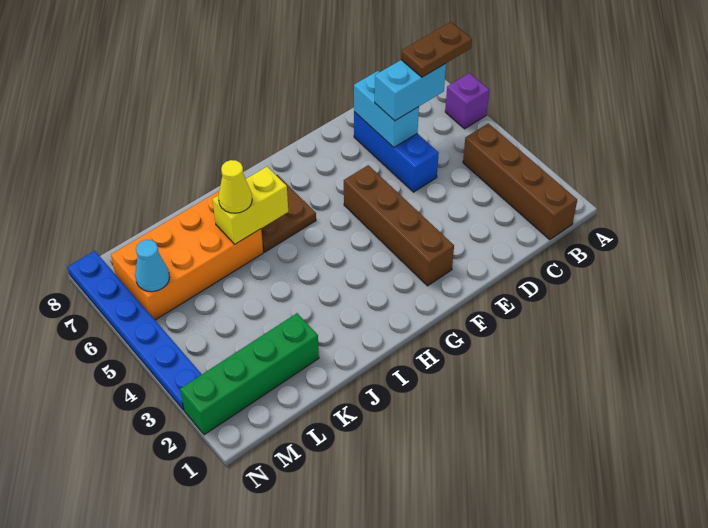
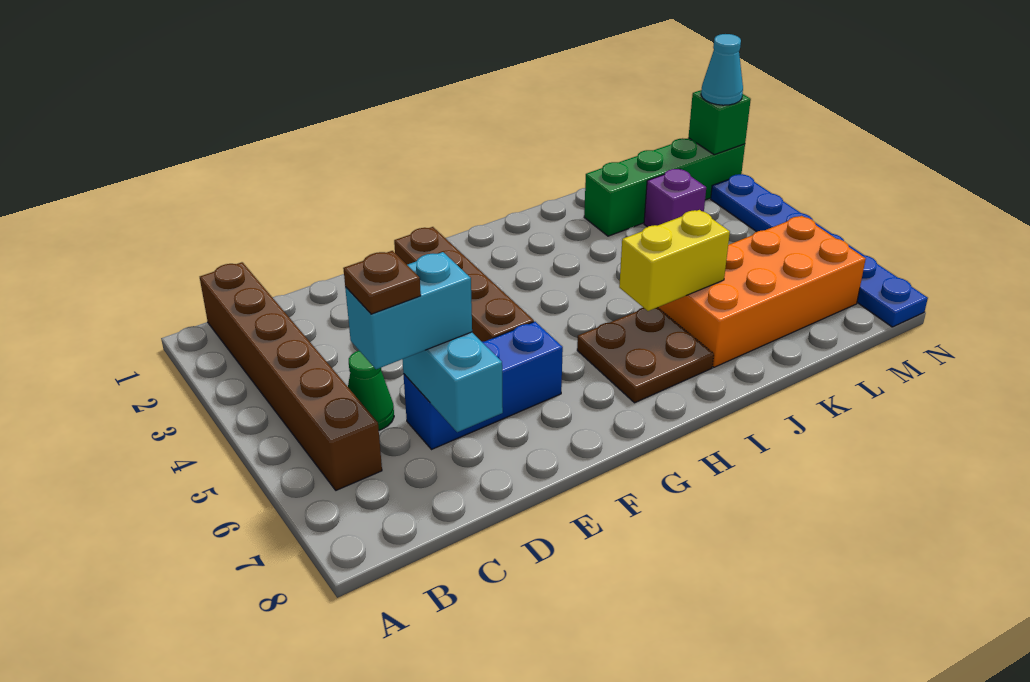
purple brick A6 level 1 -> purple brick L3 level 1
brown brick B1:B4 level 1 -> brown brick B1:B6 level 1
brown plate B6:C6 level 4 -> brown plate C6 level 4
none -> green cone C5 level 1
blue brick D5:D7 level 1 -> blue brick D6:F6 level 1
yellow cone J6 level 3 -> none
cyan cone M6 level 2 -> cyan cone N2 level 3
none -> green brick N2 level 2

